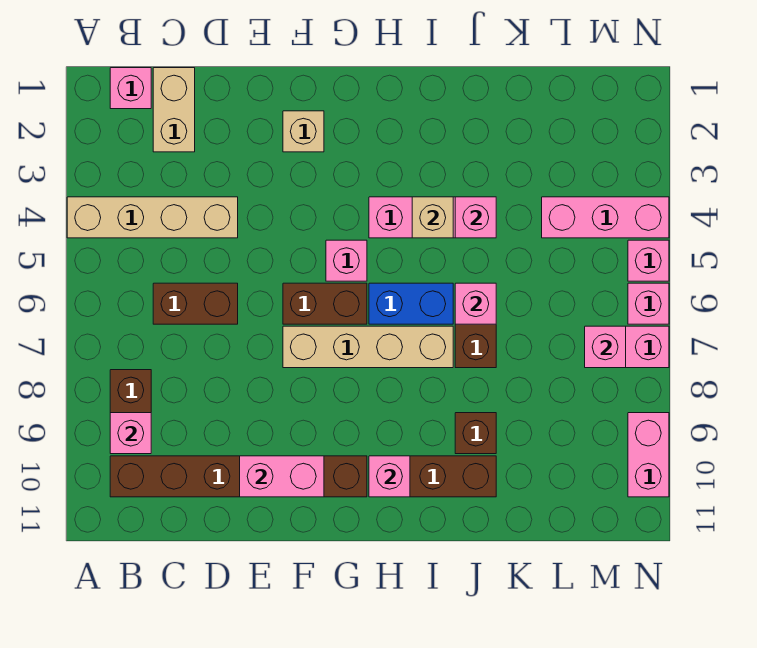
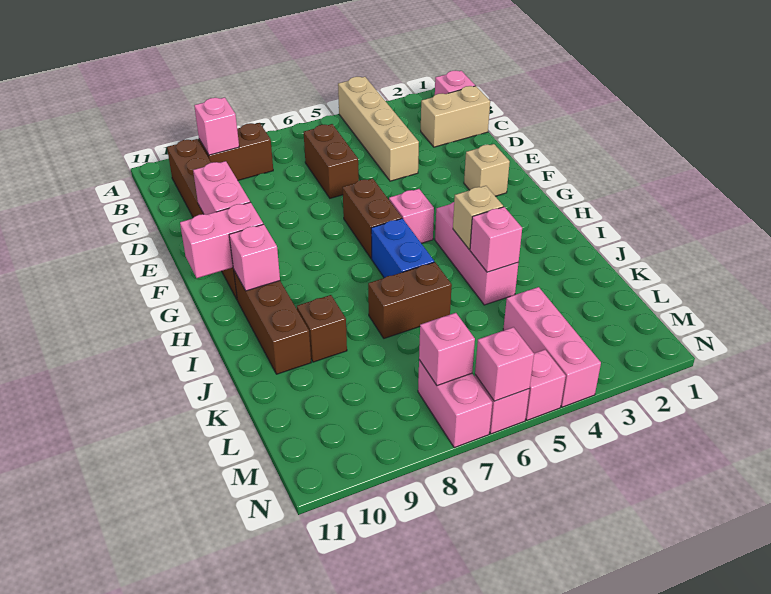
tan brick F7:I7 level 1 -> none
pink brick J6 level 2 -> pink brick N6 level 2
pink brick N9:N10 level 1 -> pink brick G10:G11 level 2

